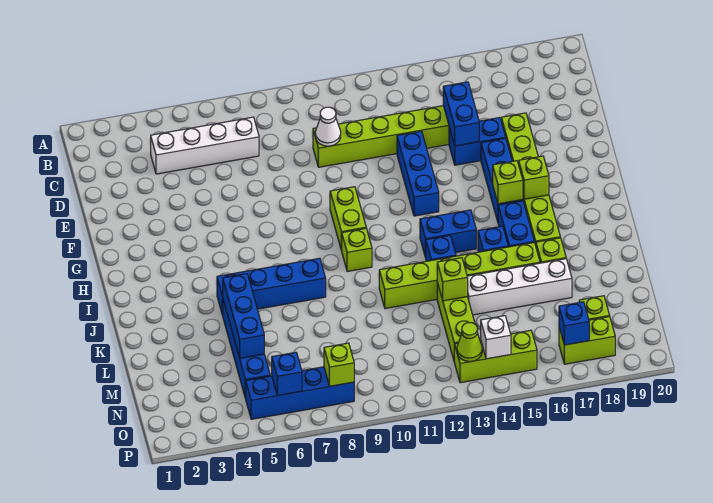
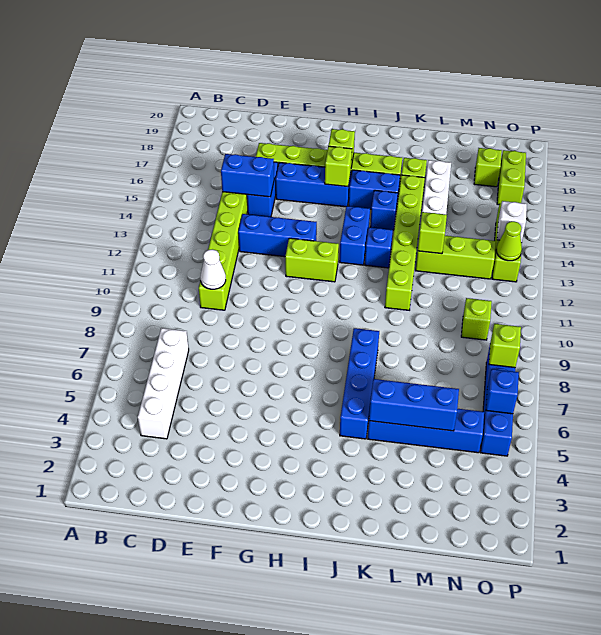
lime brick G10:H10 level 1 -> lime brick G12:H12 level 1
lime brick I10 level 1 -> lime brick N10 level 1
blue brick O17 level 2 -> none

